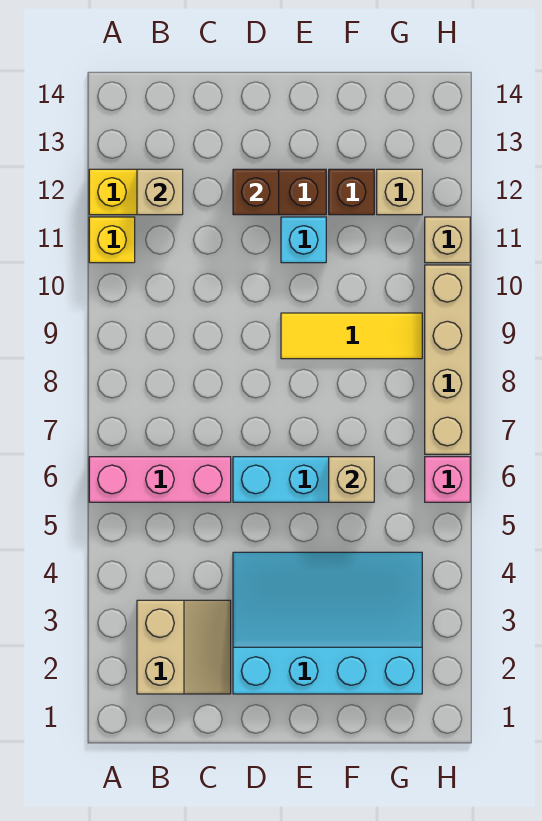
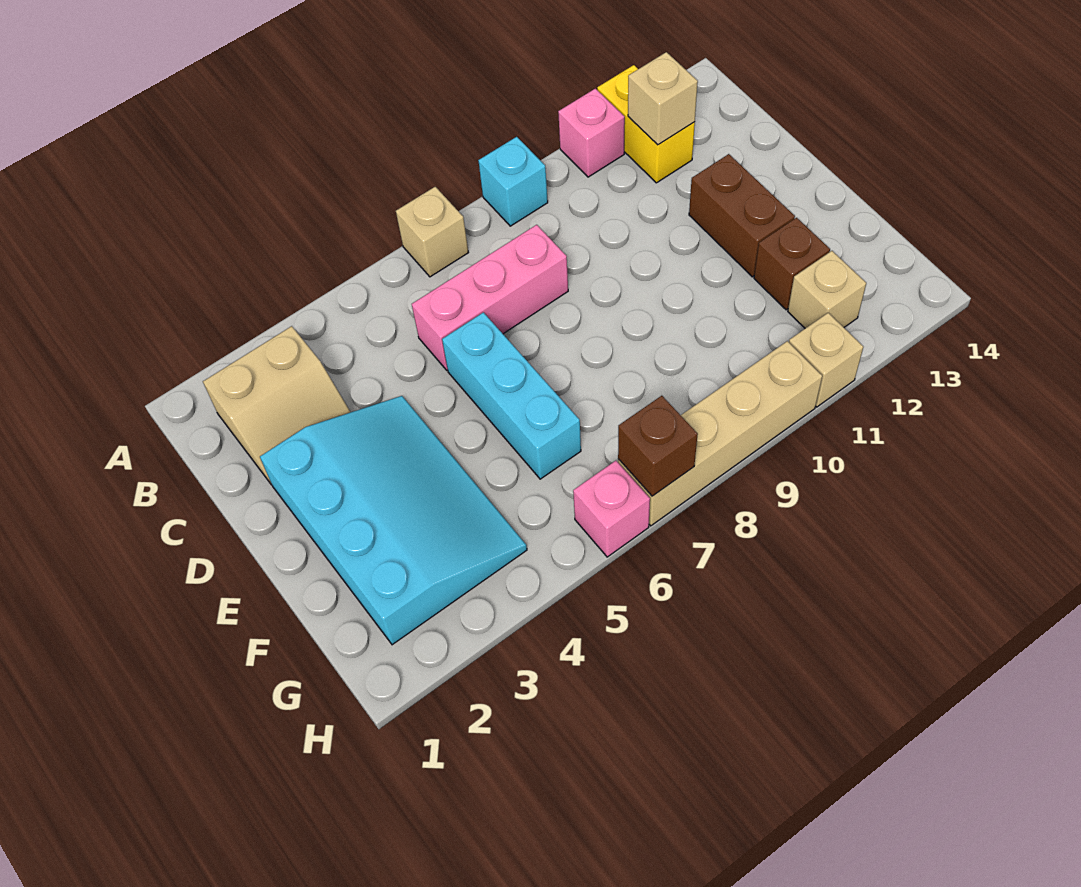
pink brick A6:C6 level 1 -> pink brick C6:C8 level 1
yellow brick A11 level 1 -> pink brick A11 level 1
brown brick D12 level 2 -> brown brick H7 level 2
yellow tile E9:G9 level 1 -> none
cyan brick E11 level 1 -> cyan brick A9 level 1
tan brick F6 level 2 -> tan brick A7 level 1

